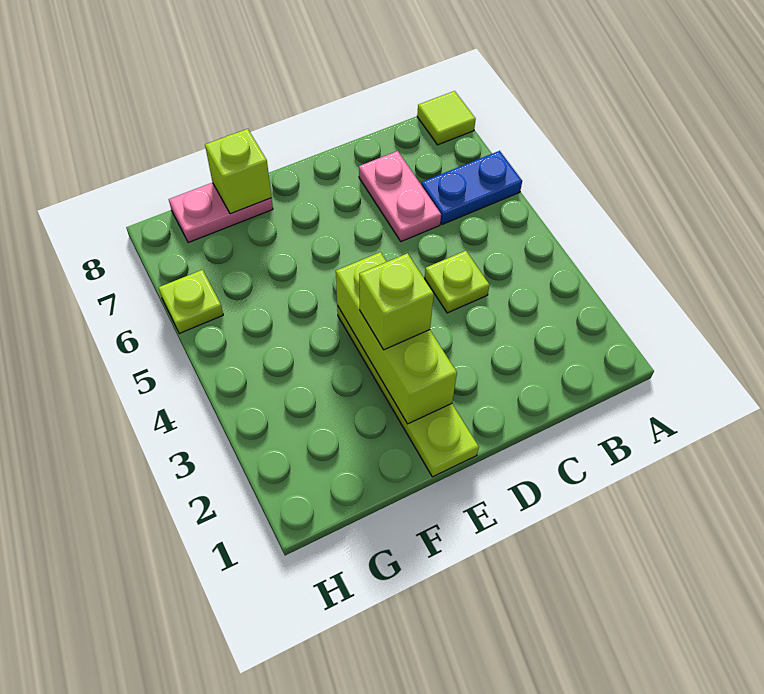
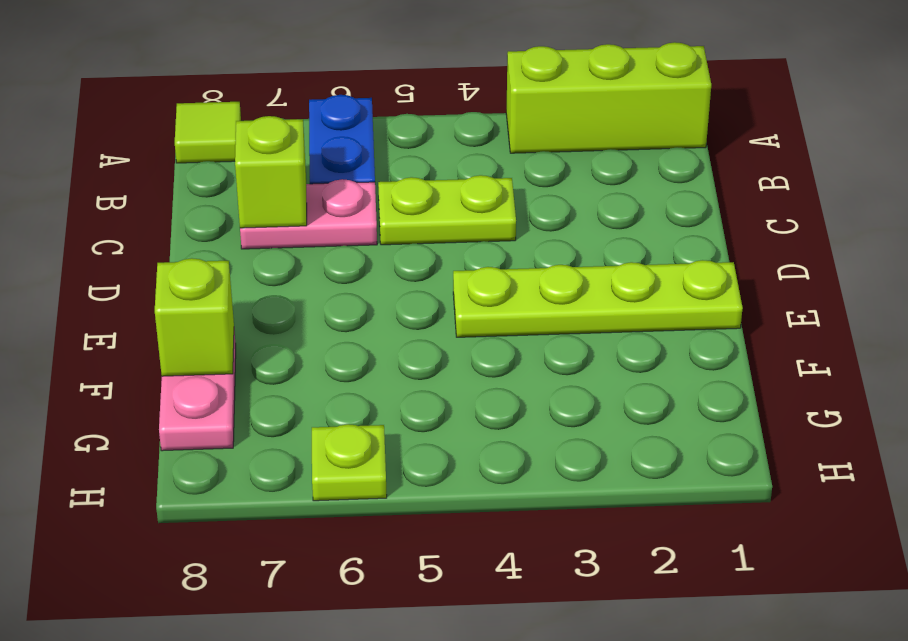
lime plate C4 level 1 -> lime plate C4:C5 level 1
lime brick E2:E4 level 2 -> lime brick A1:A3 level 1
lime brick E3 level 3 -> lime brick C7 level 2

